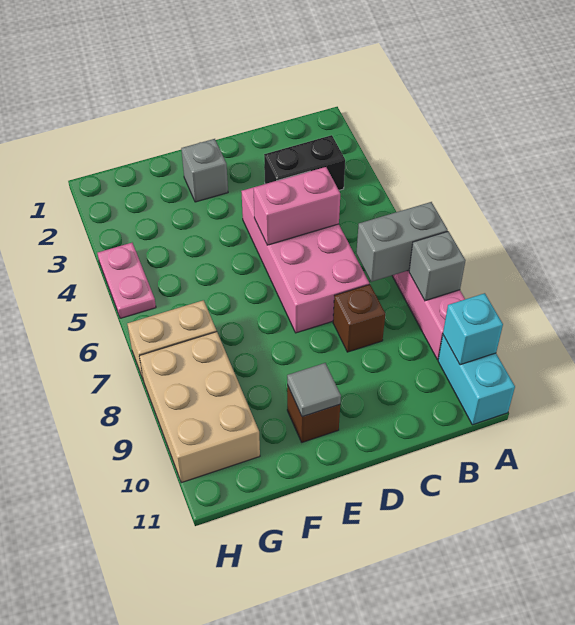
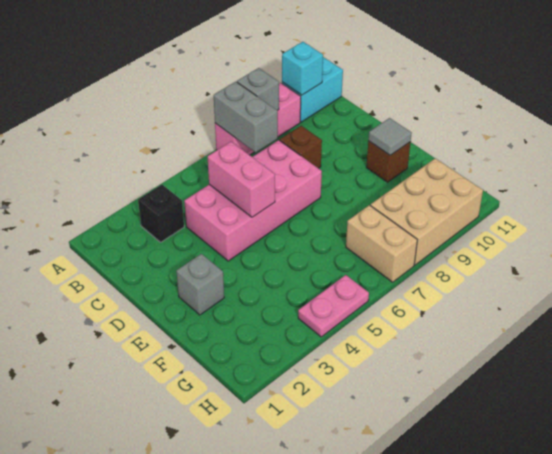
black brick B3:C3 level 1 -> black brick B3 level 1

